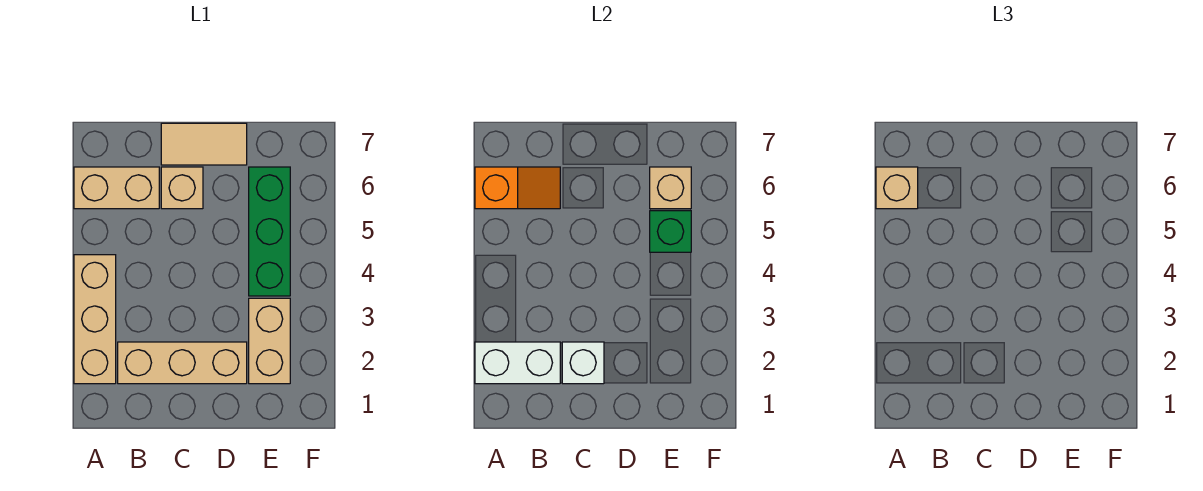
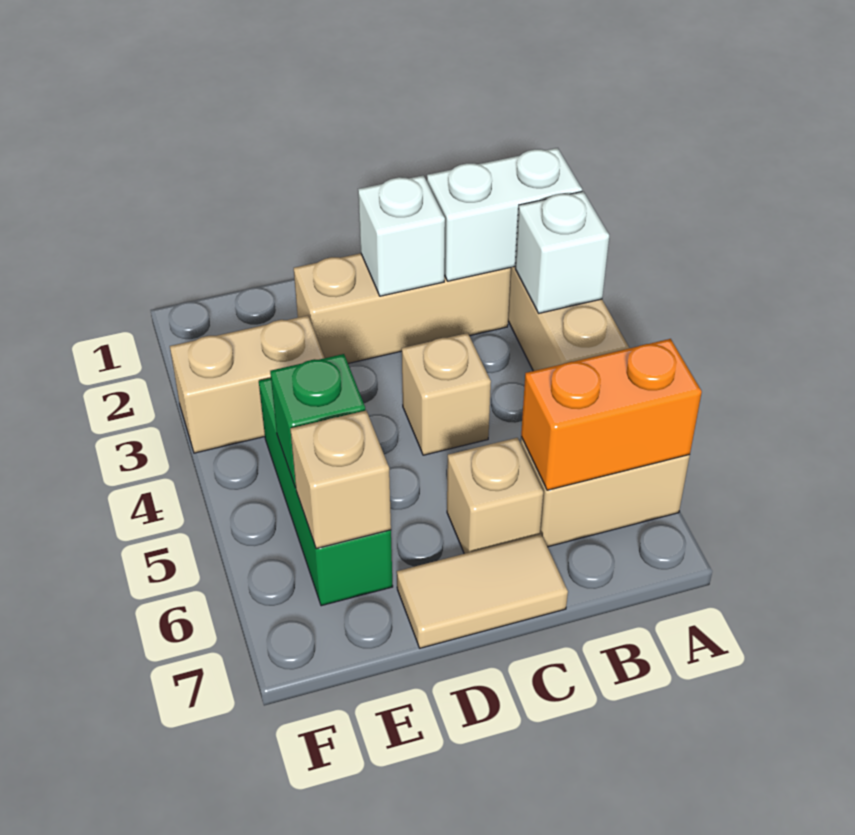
none -> white brick A3 level 2
orange slope A6:B6 level 2 top A -> orange brick A6:B6 level 2
tan brick A6 level 3 -> tan brick C4 level 1
tan brick E2:E3 level 1 -> tan brick E3:F3 level 1

